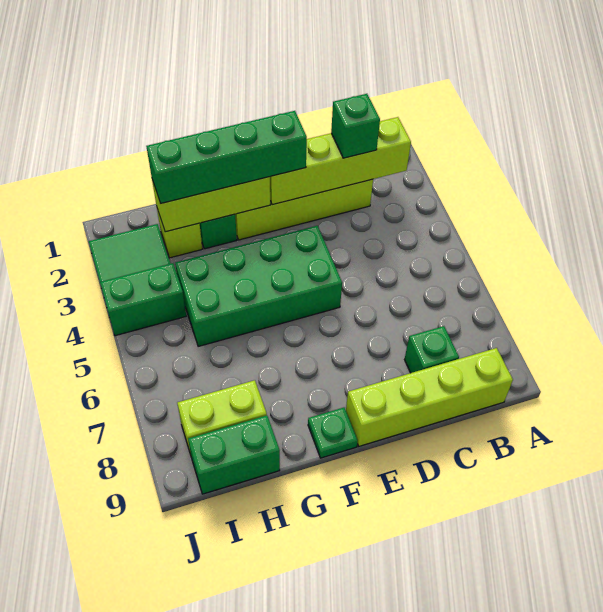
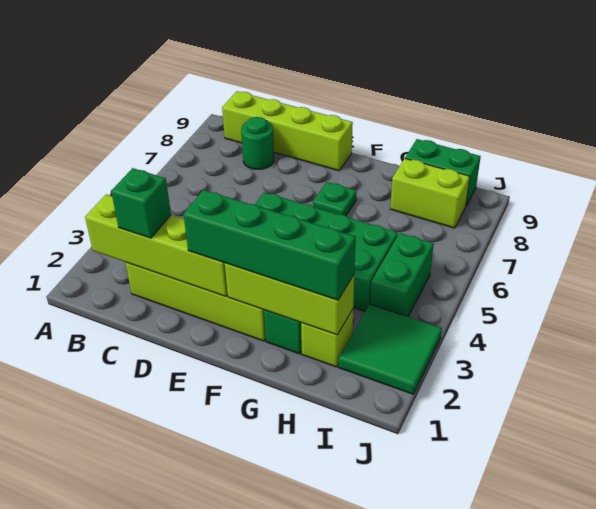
green brick C8 level 1 -> green round brick C8 level 1
green plate F9 level 1 -> green plate F7 level 1
green brick I4:J4 level 1 -> green brick I4:I5 level 1

